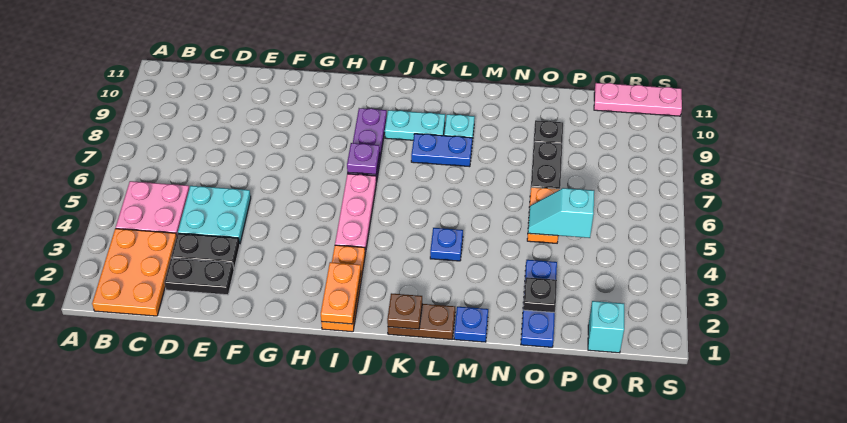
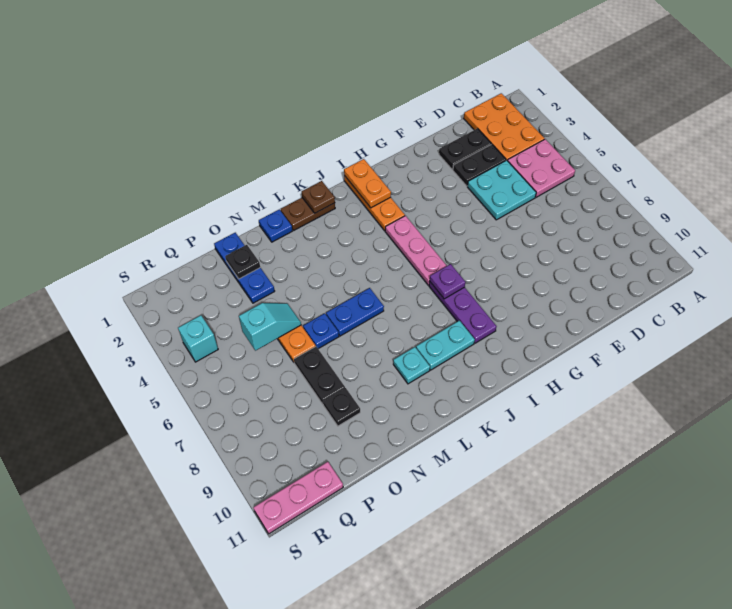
blue plate K8:L8 level 1 -> blue plate L6:M6 level 1
blue plate L4 level 1 -> blue plate N6 level 1
cyan brick Q1 level 1 -> cyan brick R4 level 1

